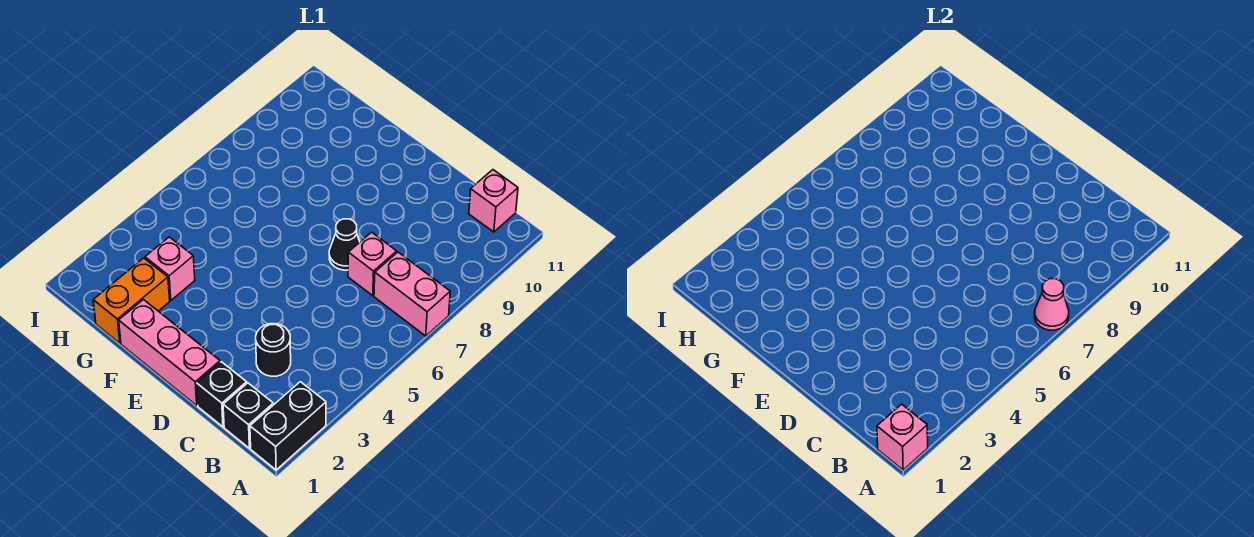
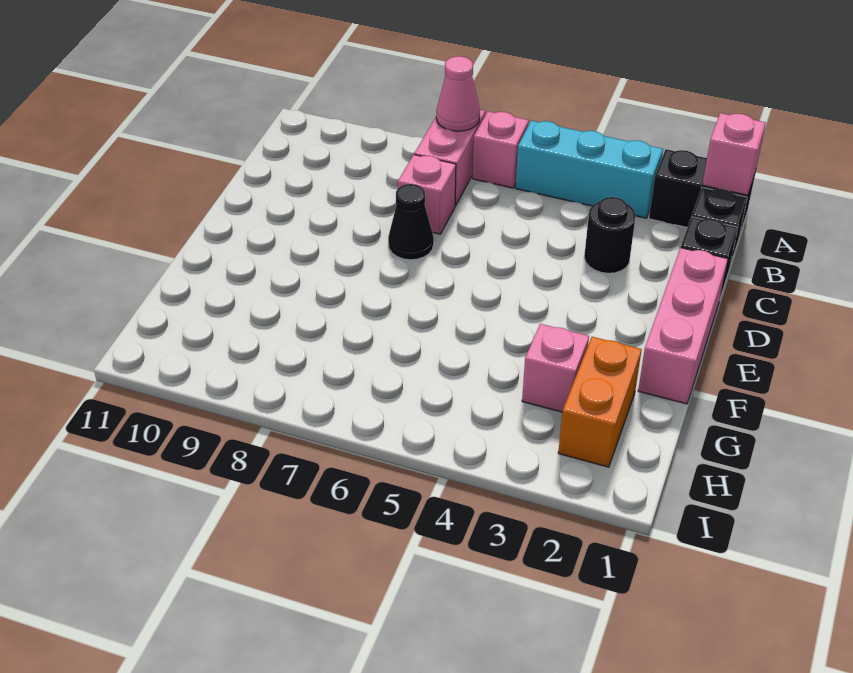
none -> cyan brick A3:A5 level 1
pink brick B11 level 1 -> pink brick A6 level 1
orange brick G1:G2 level 1 -> orange brick G2:H2 level 1

